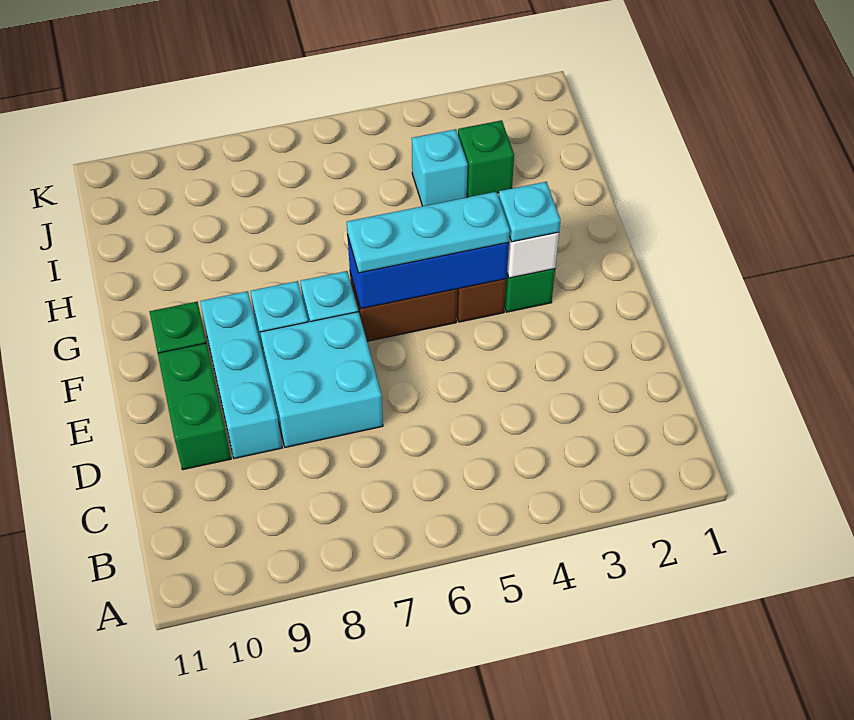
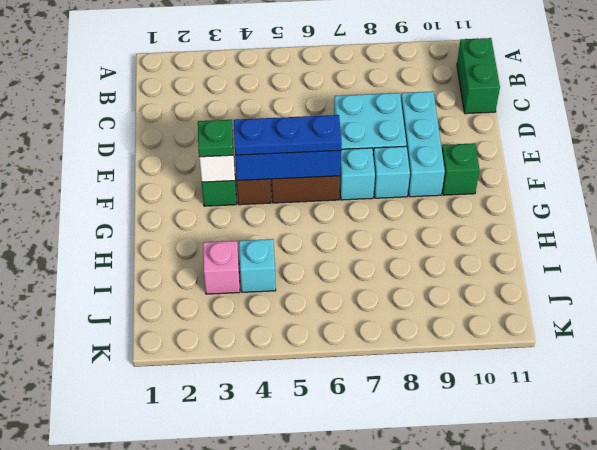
green brick D10:E10 level 1 -> green brick B11:C11 level 1
cyan plate F3 level 3 -> green plate F3 level 3
cyan plate F4:F6 level 3 -> blue plate F4:F6 level 3
green brick I3 level 1 -> pink brick I3 level 1

